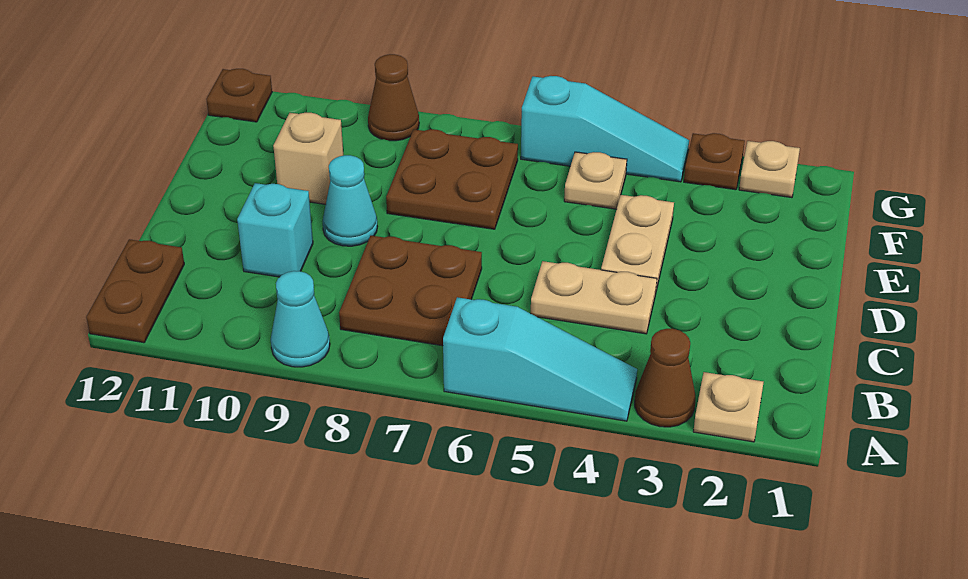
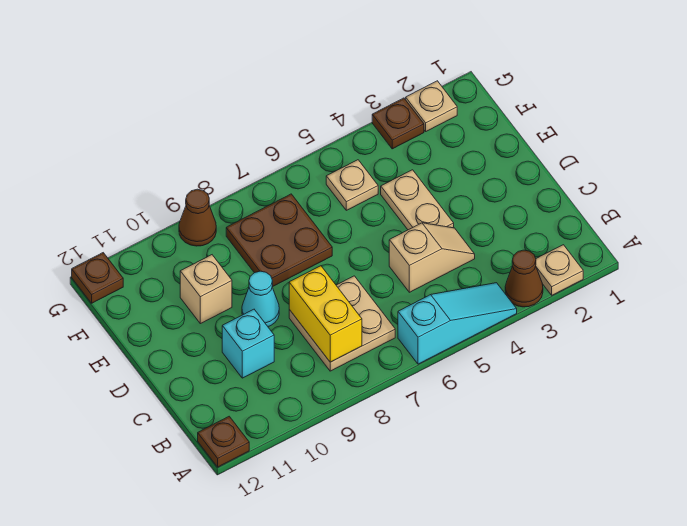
cyan cone A9 level 1 -> none
brown plate A12:B12 level 1 -> brown plate A12 level 1
brown plate B7:C8 level 1 -> tan plate B7:C8 level 1
none -> yellow brick B8:C8 level 2
tan plate C4:C5 level 1 -> tan slope C4:C5 level 1 top 5
cyan slope G4:G6 level 1 top 6 -> none

